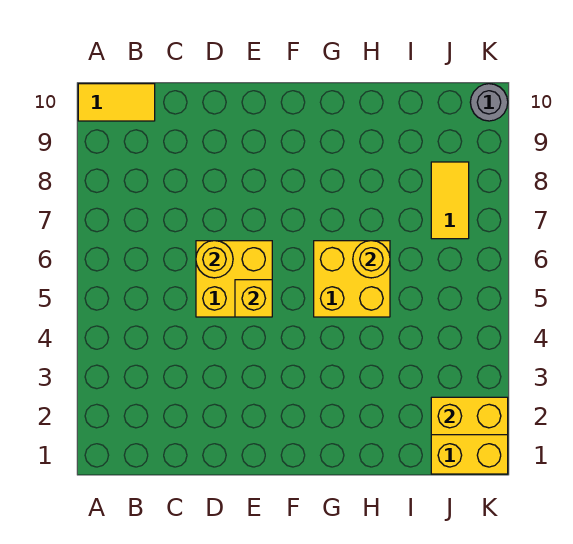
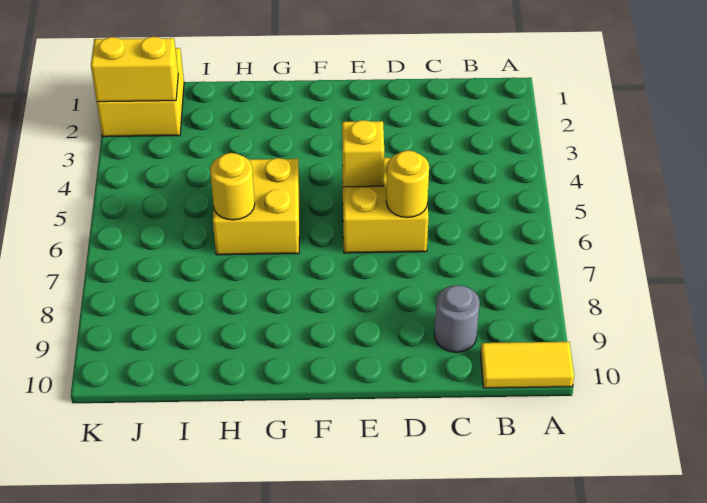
yellow tile J7:J8 level 1 -> none
grey round brick K10 level 1 -> grey round brick C9 level 1

